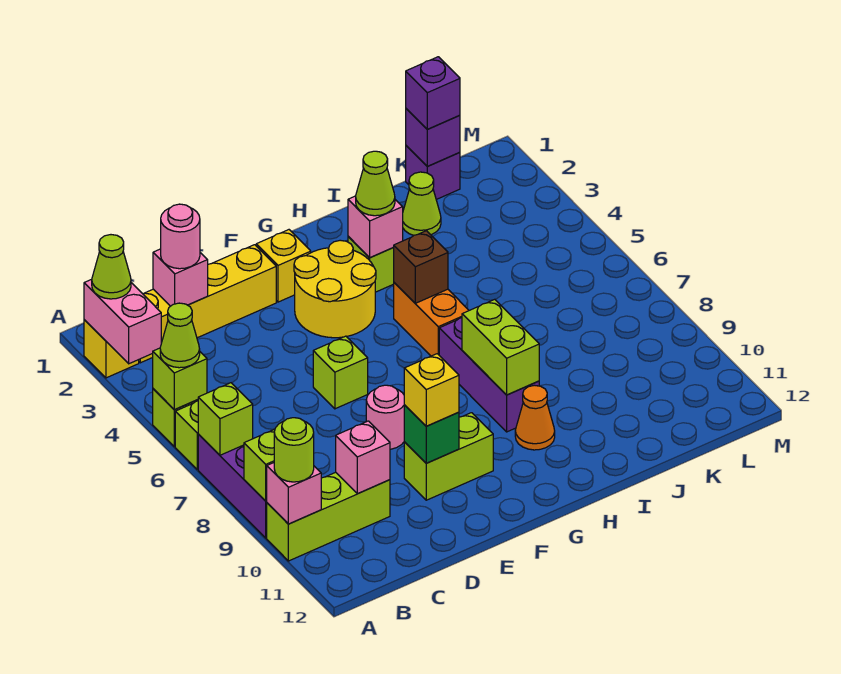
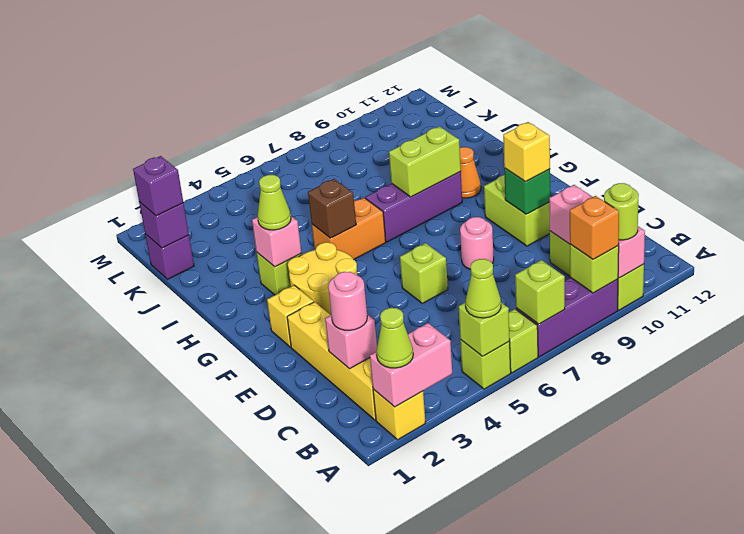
none -> orange brick A9 level 3
lime cone J2 level 1 -> none

